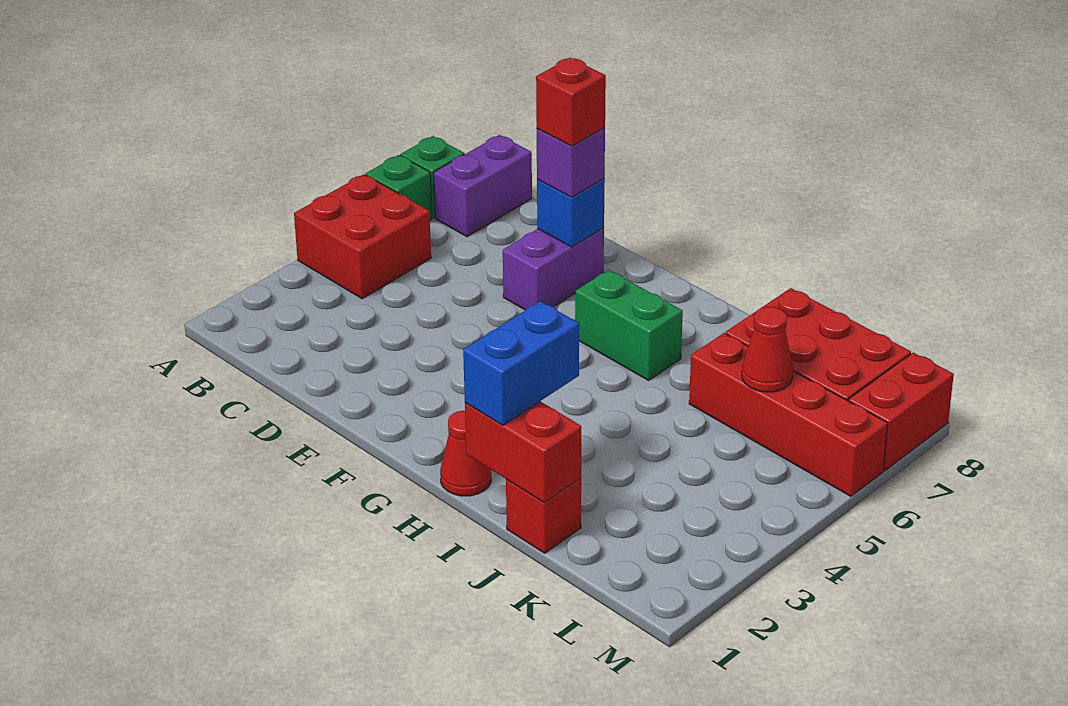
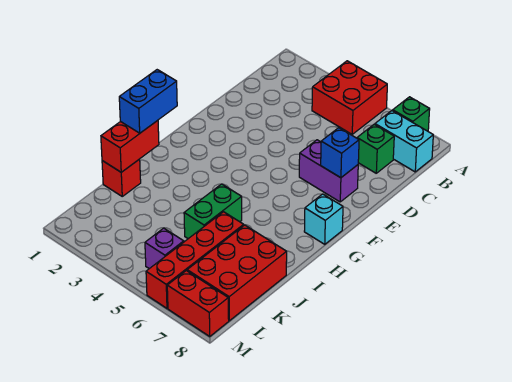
green brick A6 level 1 -> green brick C7 level 1
purple brick B7:B8 level 1 -> cyan brick B7:B8 level 1
purple brick E7 level 3 -> purple brick L5 level 1
red brick E7 level 4 -> none
green brick G6:H6 level 1 -> green brick I5:J5 level 1
none -> cyan brick G8 level 1
red cone H1 level 1 -> none
blue brick I1:I2 level 3 -> blue brick H1:I1 level 3
red cone K6 level 2 -> none

